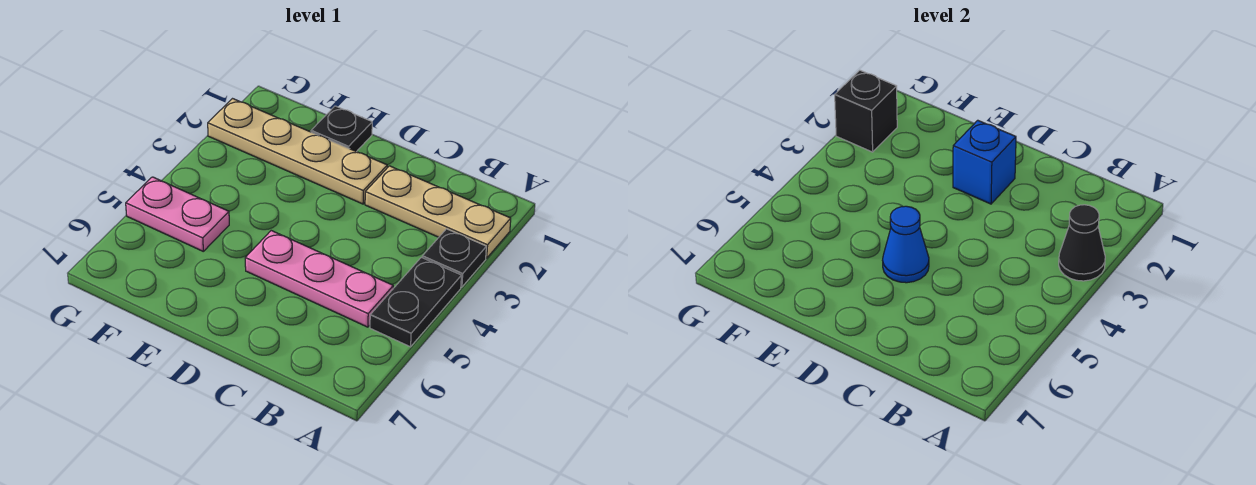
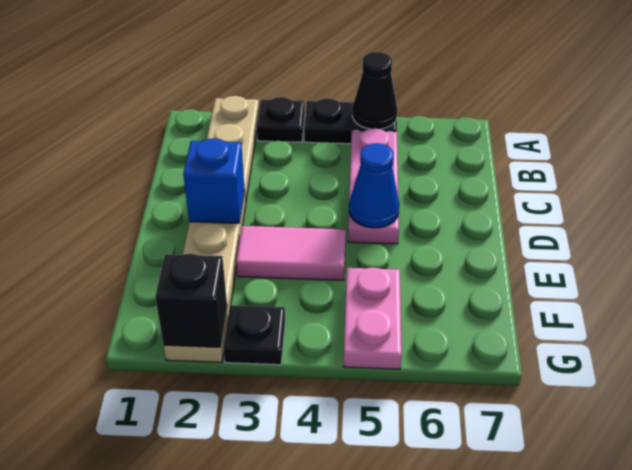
black cone A3 level 2 -> black cone A5 level 2
black plate E1 level 1 -> black plate G3 level 1
none -> pink tile E3:E4 level 1

